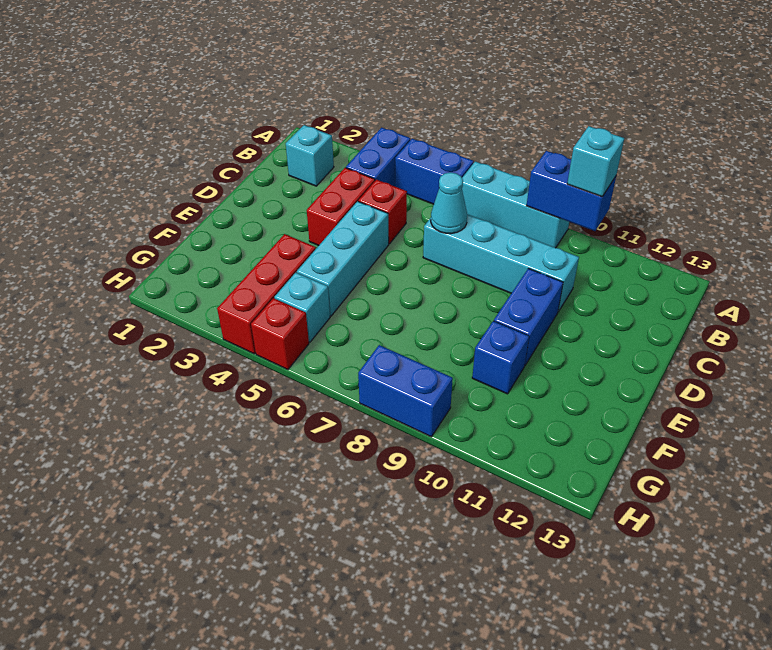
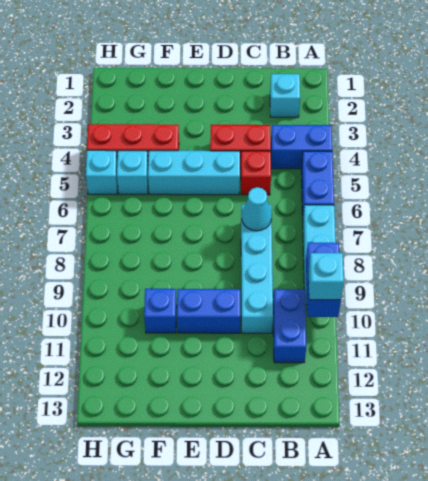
red brick H5 level 1 -> cyan brick H5 level 1
blue brick H8:H9 level 1 -> blue brick B10:B11 level 1

